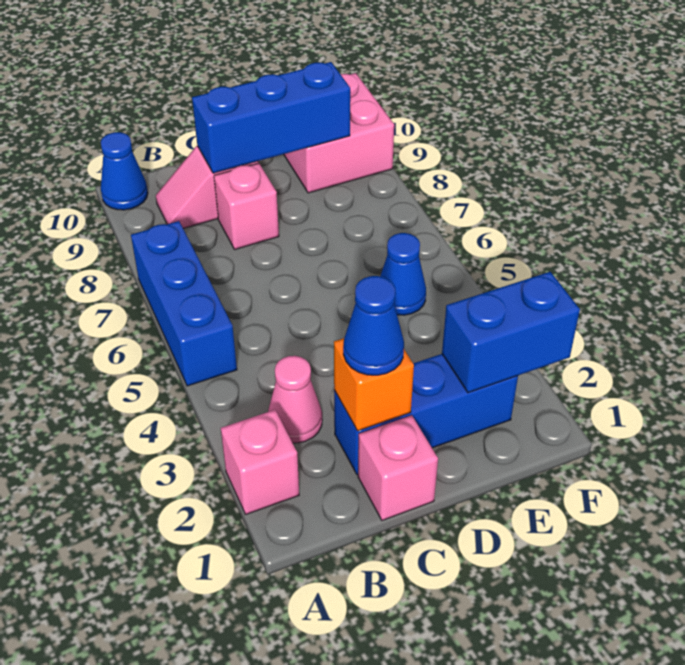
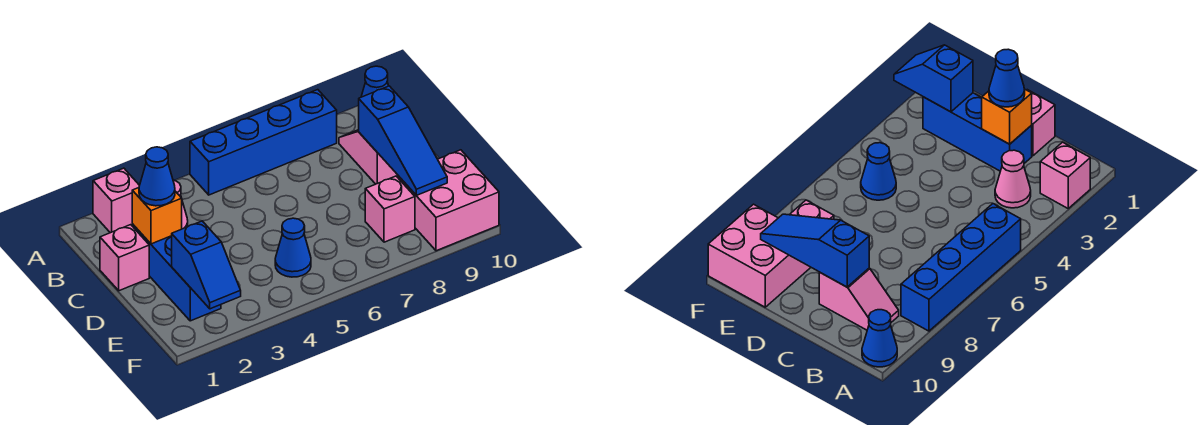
blue brick A5:A7 level 1 -> blue brick A5:A8 level 1
pink brick C8 level 1 -> pink brick E8 level 1
blue brick C9:E9 level 2 -> blue slope C9:E9 level 2 top C
blue brick E2:F2 level 2 -> blue slope E2:F2 level 2 top E

